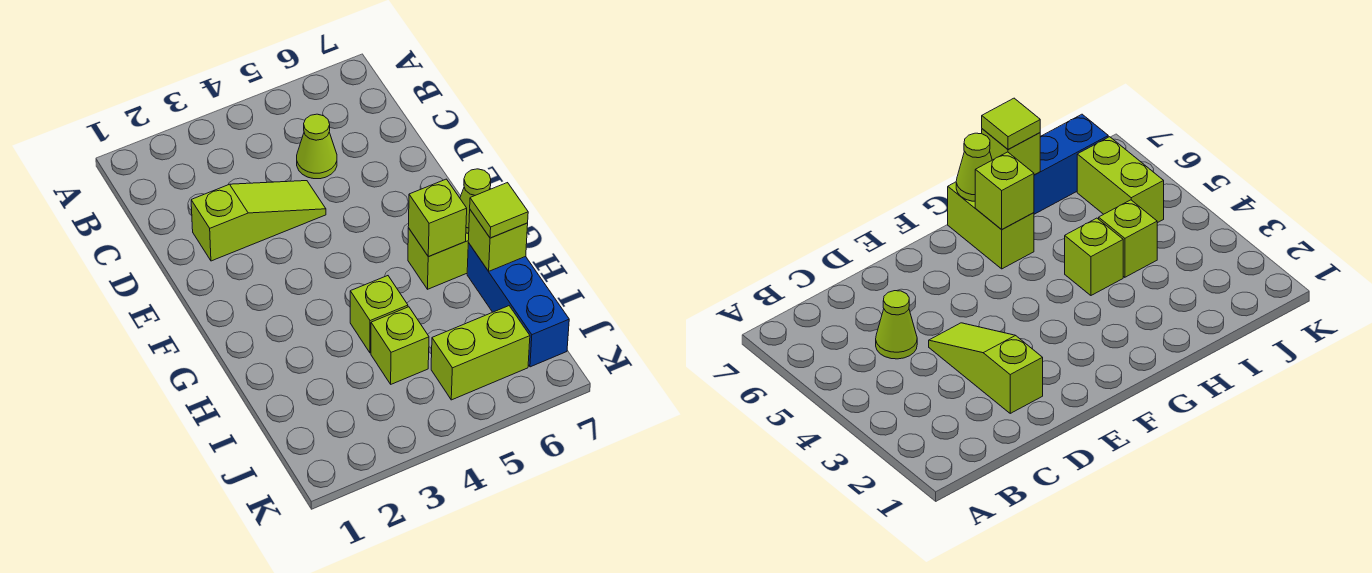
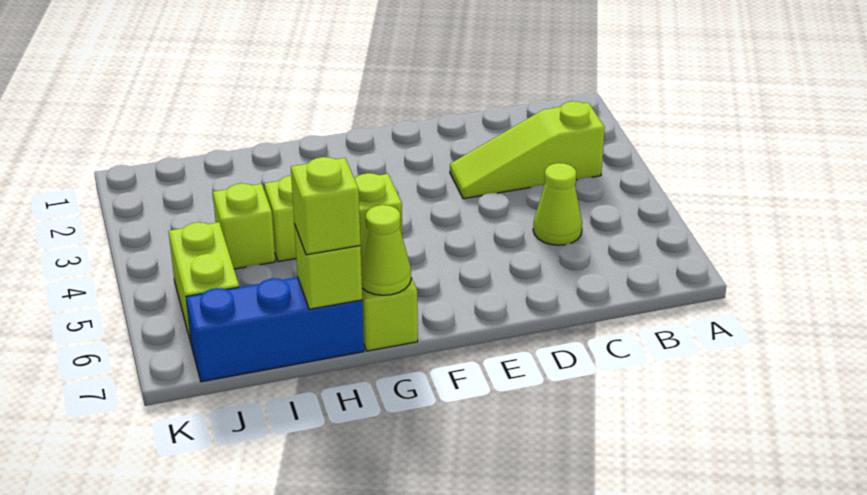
lime slope D2:D4 level 1 top 2 -> lime slope B3:D3 level 1 top B
lime tile H7 level 3 -> lime brick H7 level 3

